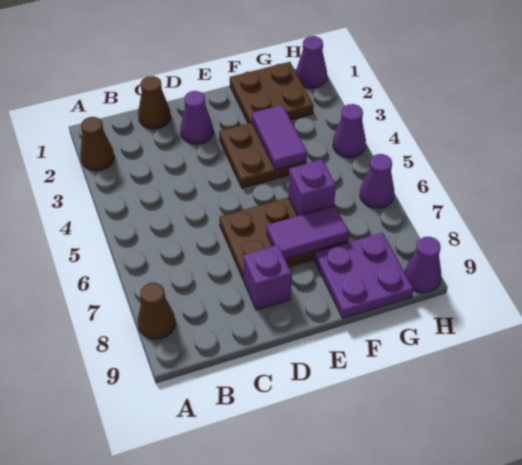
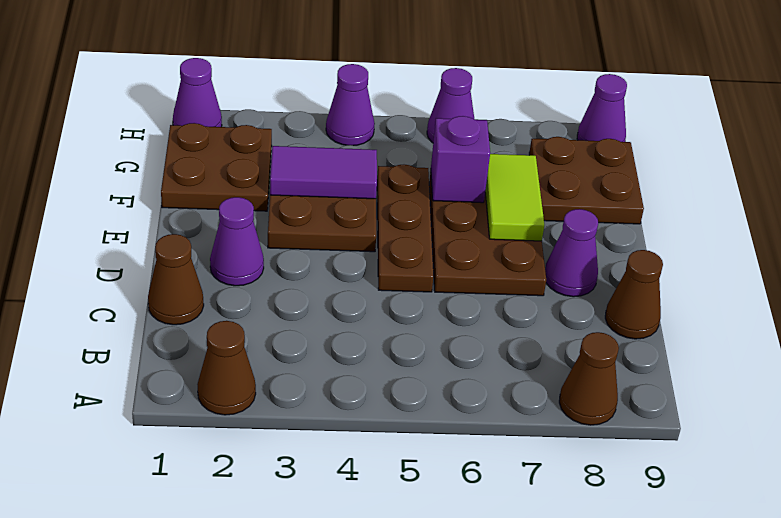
none -> brown cone C9 level 1
none -> brown plate D5:F5 level 1
purple brick D8 level 1 -> purple cone D8 level 1
purple tile E7:F7 level 2 -> lime tile E7:F7 level 2
purple plate F8:G9 level 1 -> brown plate F8:G9 level 1

